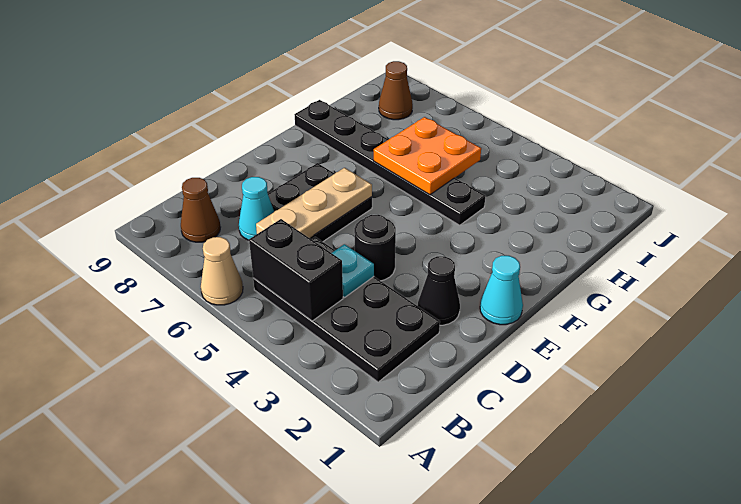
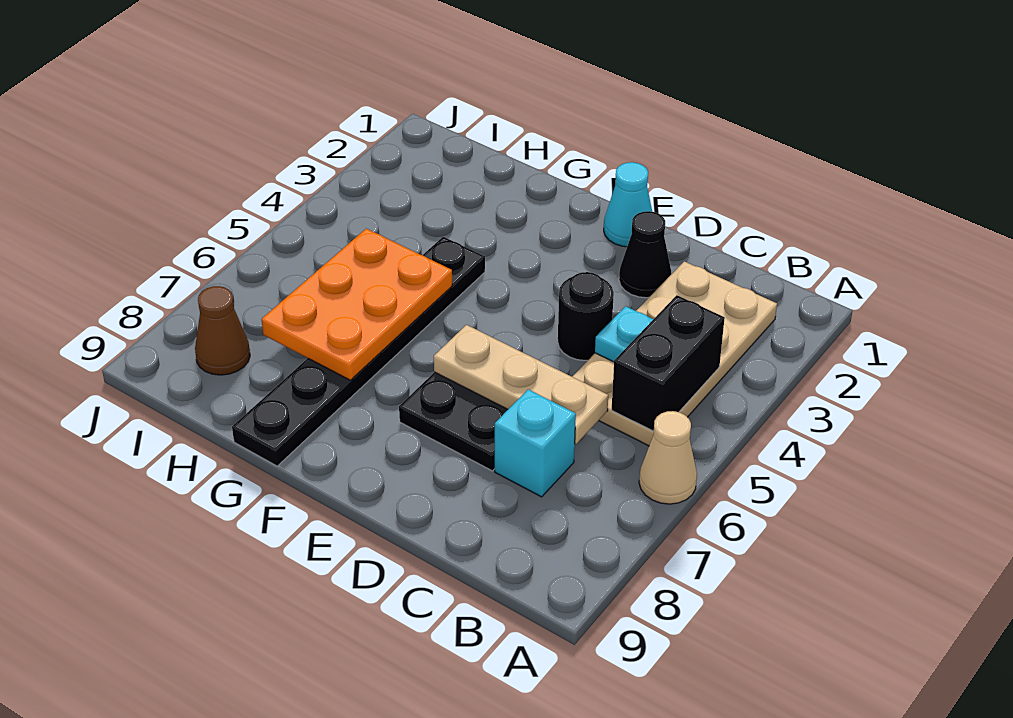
black plate B2:C5 level 1 -> tan plate B2:C5 level 1
brown cone B8 level 1 -> none
cyan cone C7 level 1 -> cyan brick C7 level 1
orange plate G5:H6 level 2 -> orange plate G5:H7 level 2

